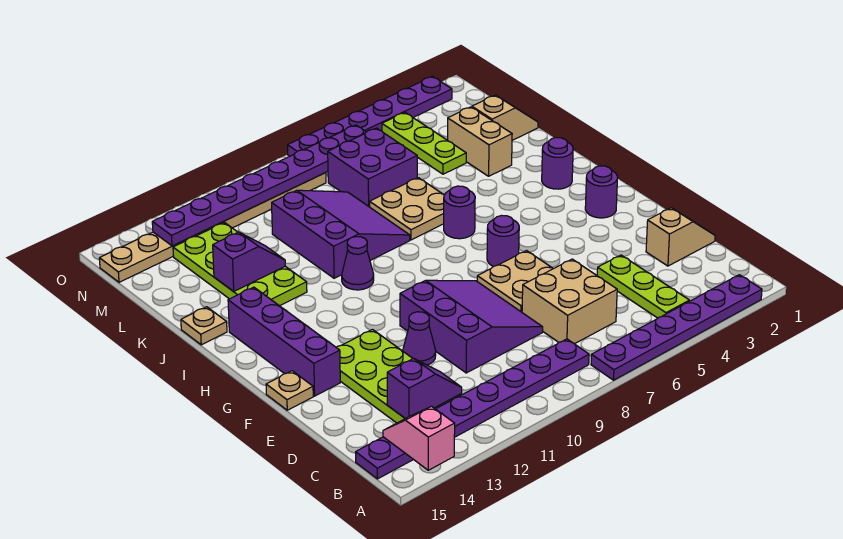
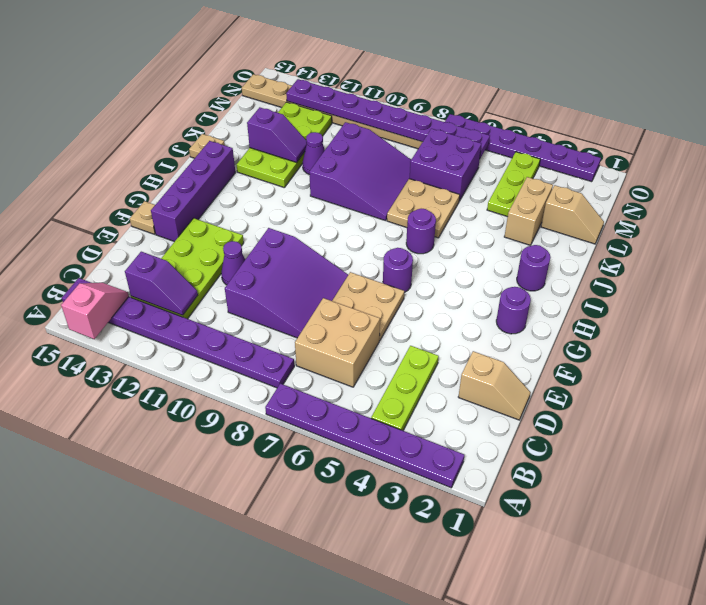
purple cone I10 level 1 -> purple cone K11 level 1

